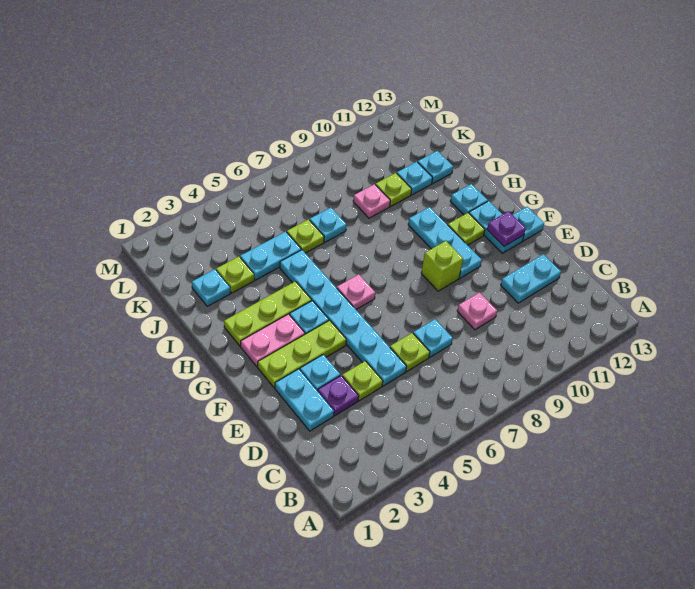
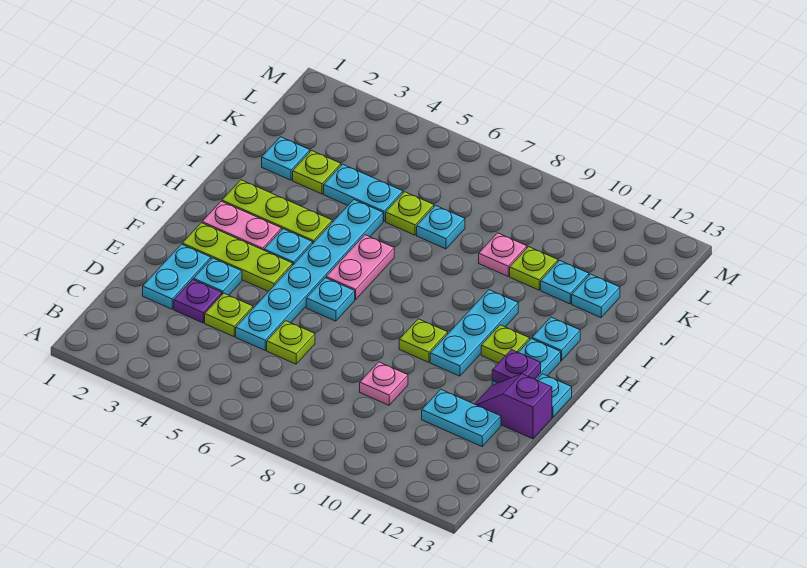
cyan plate D7 level 1 -> cyan plate F6 level 1
none -> purple slope E12:E13 level 1 top 13
lime brick F9 level 1 -> lime plate F9 level 1
pink plate G6 level 1 -> pink plate G6:H6 level 1

